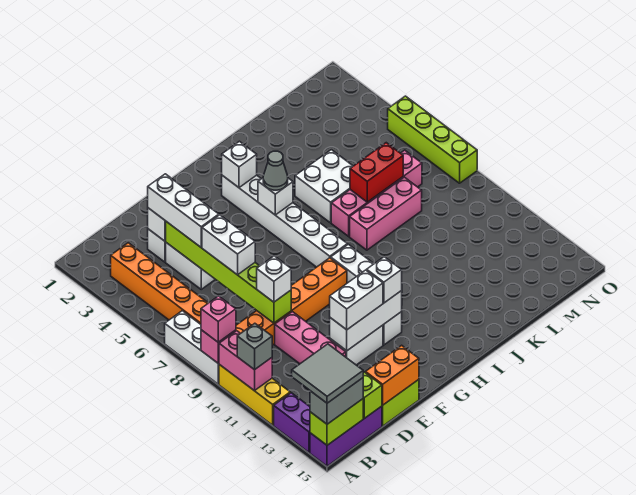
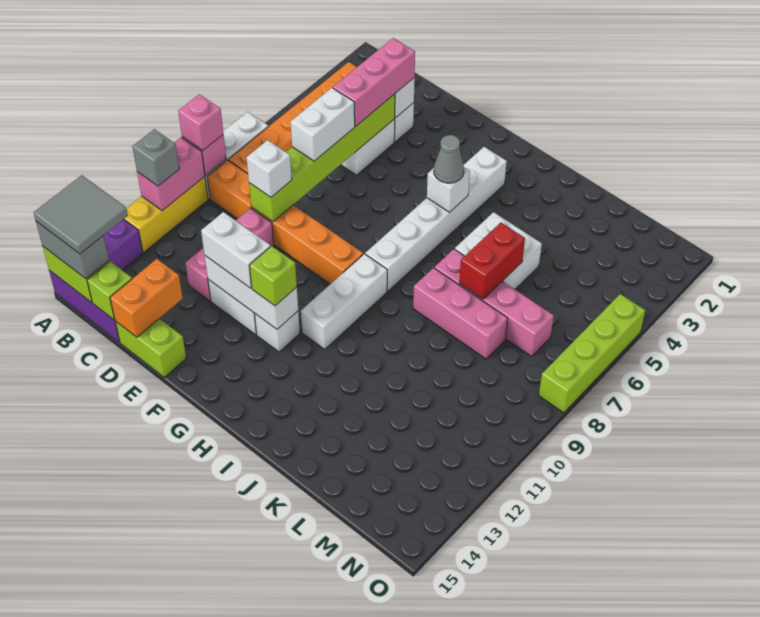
white brick D3:D5 level 3 -> pink brick D3:D5 level 3
orange brick D15:E15 level 2 -> orange brick D14:D15 level 2
white brick G12 level 3 -> lime brick G12 level 3
white brick H3 level 2 -> none
red brick K7:L7 level 2 -> red brick K6:K7 level 2

